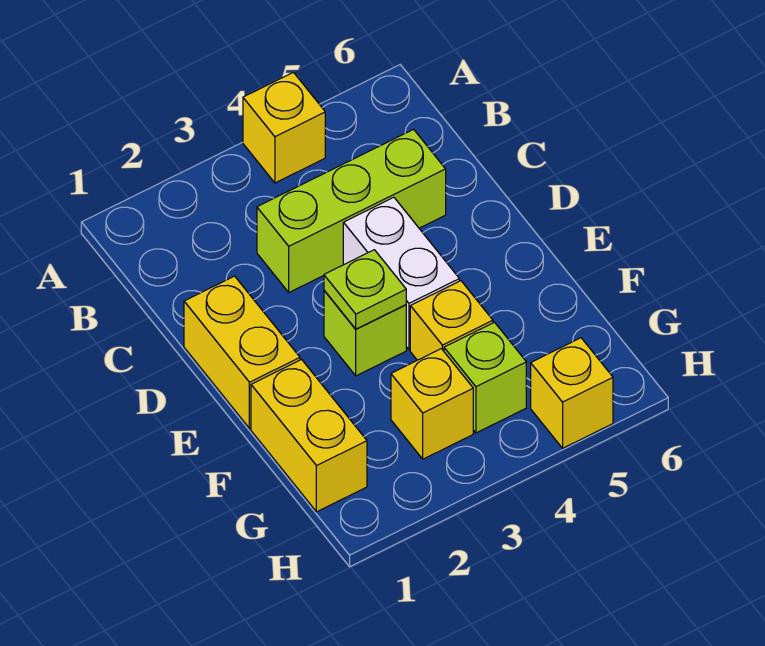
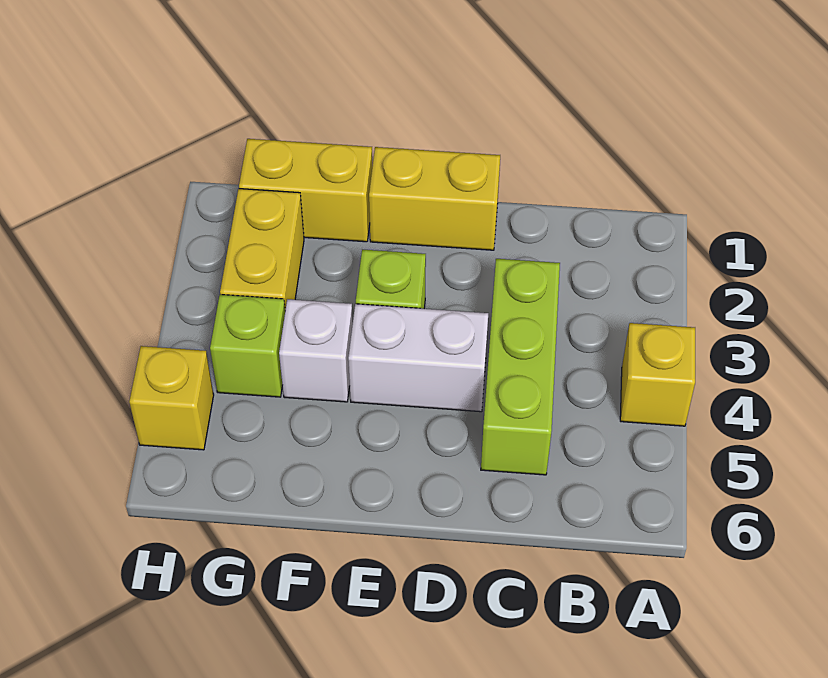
lime plate E3 level 2 -> none
yellow brick F4 level 1 -> white brick F4 level 1
yellow brick G3 level 1 -> yellow brick G2:G3 level 1

